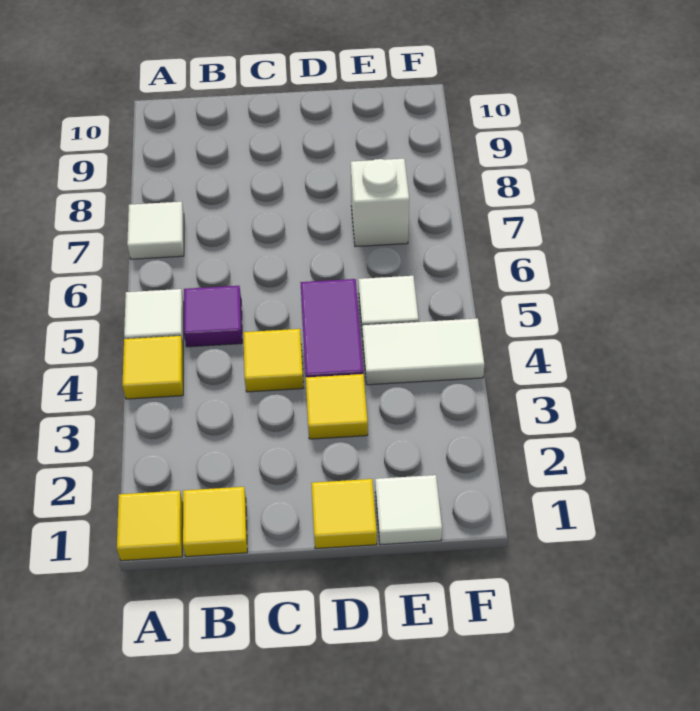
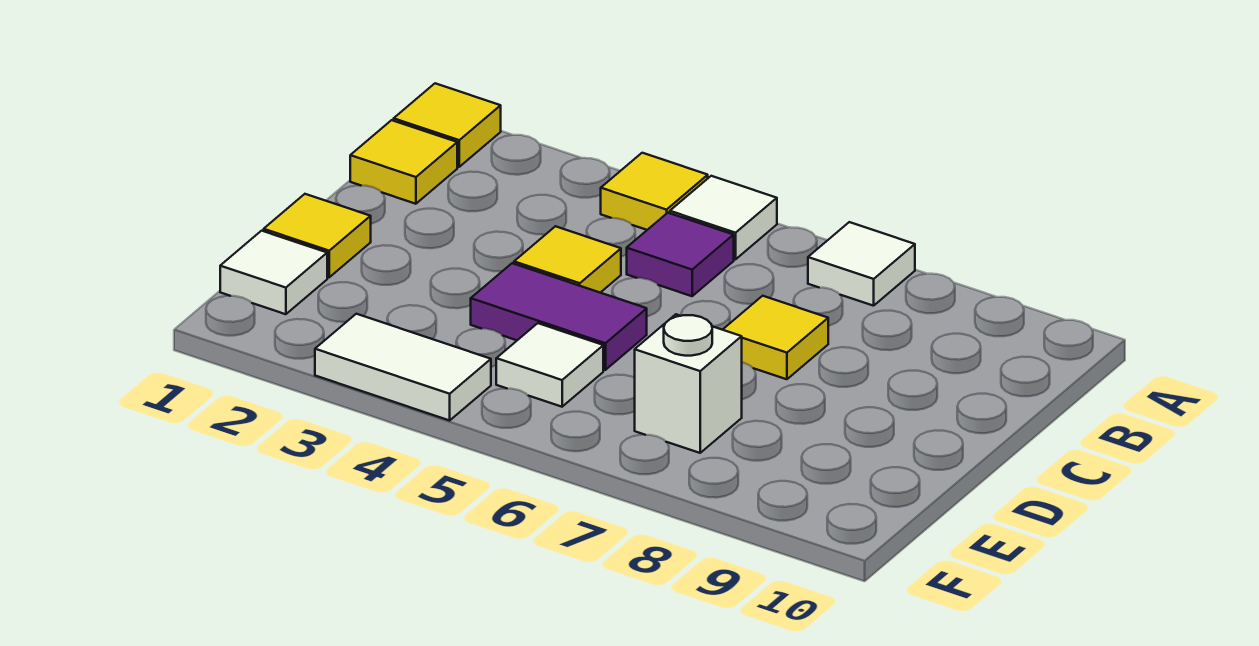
yellow tile D3 level 1 -> yellow tile C7 level 1
white tile E4:F4 level 1 -> white tile F3:F4 level 1

